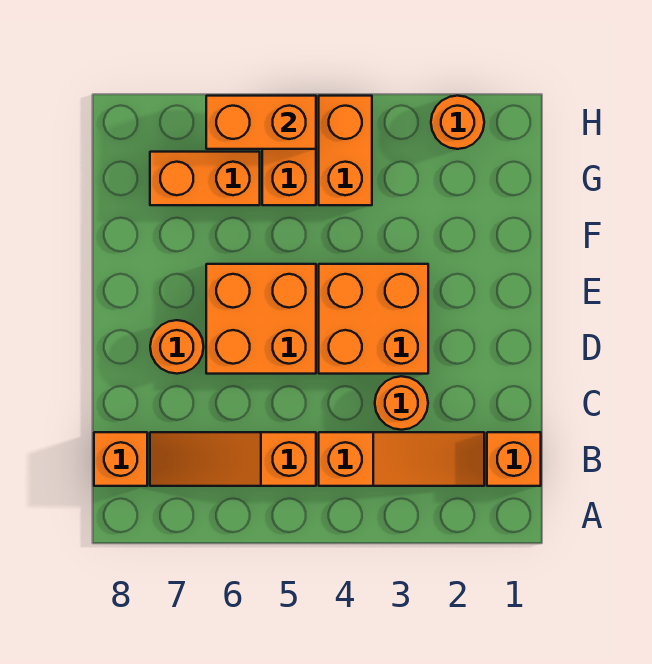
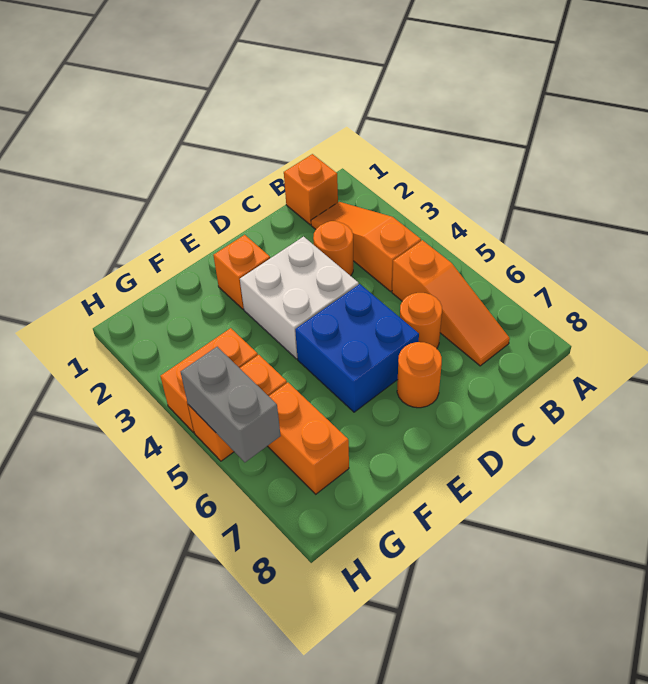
orange brick B8 level 1 -> orange brick E2 level 1
orange brick D3:E4 level 1 -> white brick D3:E4 level 1
orange brick D5:E6 level 1 -> blue brick D5:E6 level 1
orange round brick H2 level 1 -> orange round brick C6 level 1
orange brick H5:H6 level 2 -> grey brick H5:H6 level 2

